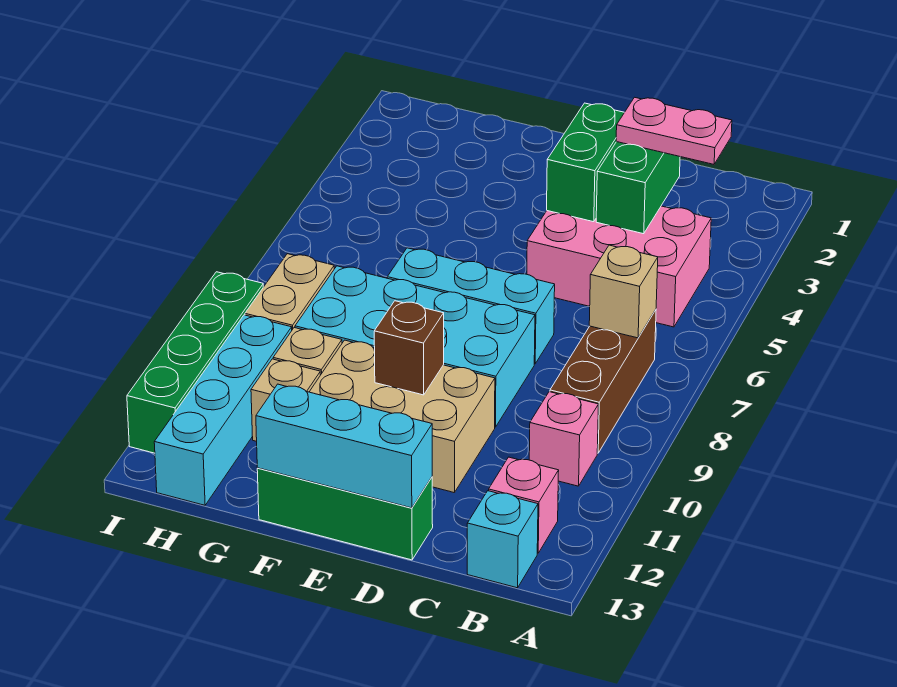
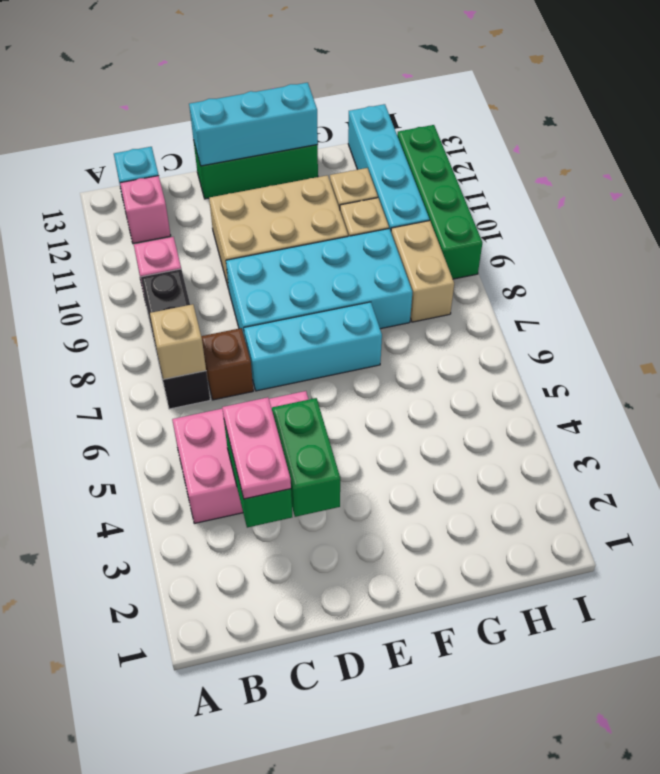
pink plate B3:C3 level 3 -> pink plate C3:C4 level 3
brown brick B7:B9 level 1 -> black brick B7:B9 level 1
brown brick E10 level 2 -> brown brick C7 level 1

